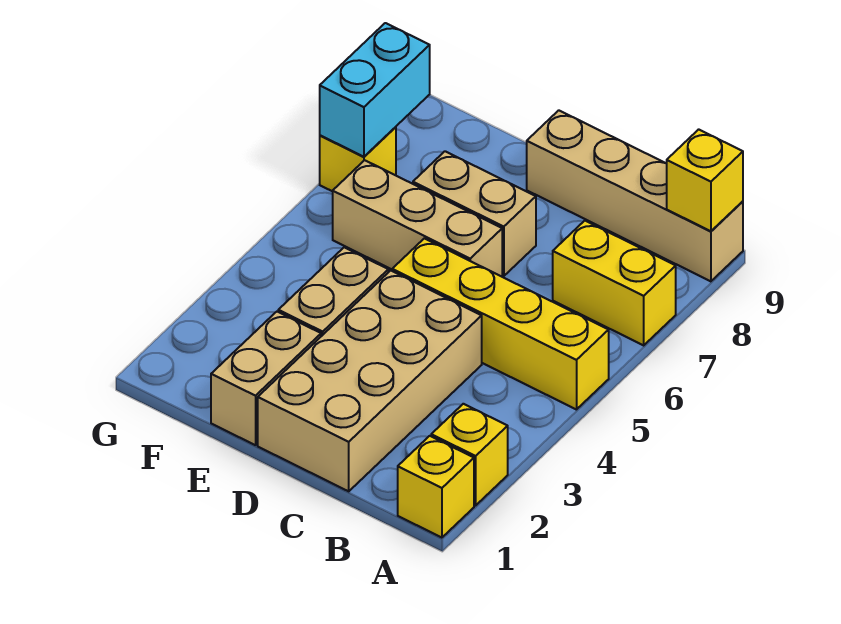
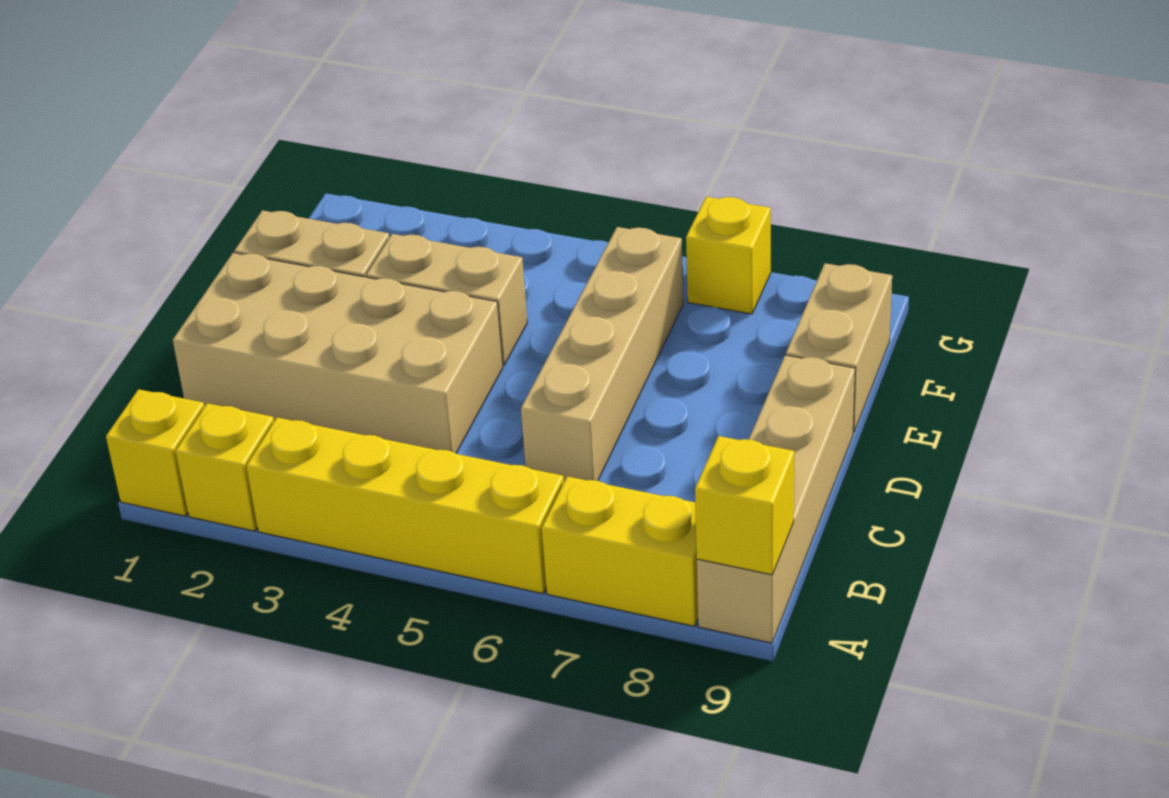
yellow brick A5:D5 level 1 -> yellow brick A3:A6 level 1
yellow brick A7:B7 level 1 -> yellow brick A7:A8 level 1
tan brick D6:F6 level 1 -> tan brick C6:F6 level 1
tan brick D7:E7 level 1 -> tan brick E9:F9 level 1
cyan brick G7:G8 level 2 -> none

